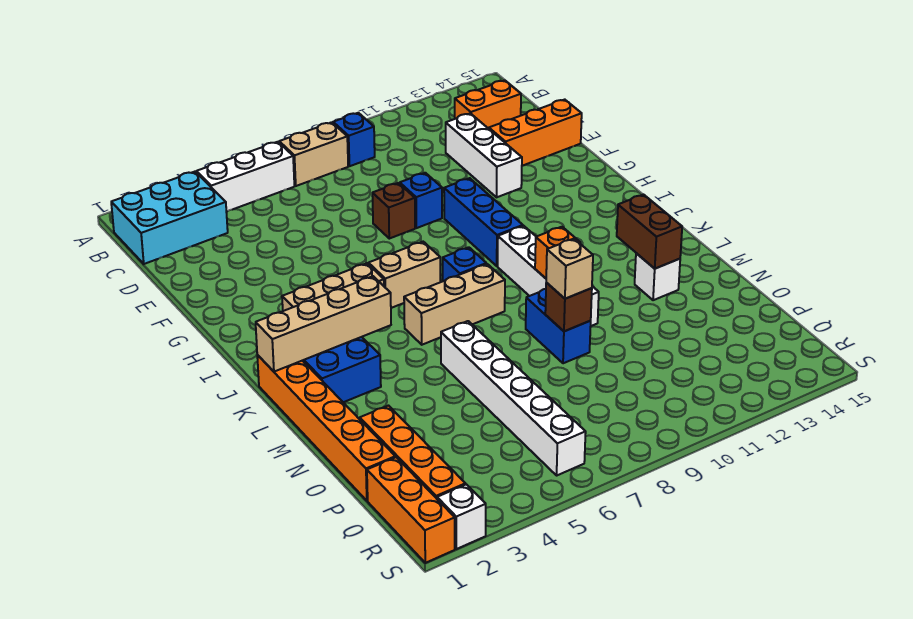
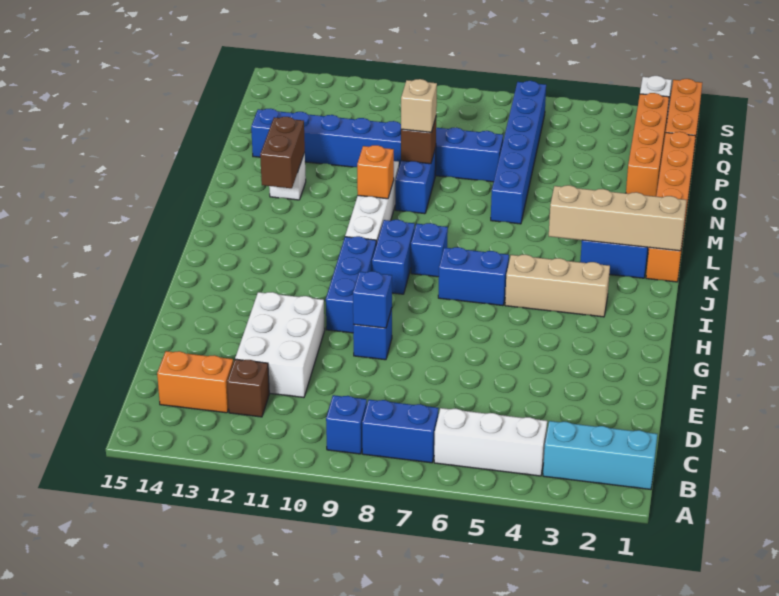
cyan brick B1:C3 level 1 -> cyan brick B1:B3 level 1
tan brick B7:B8 level 1 -> blue brick B7:B8 level 1
white brick D12:F12 level 1 -> white brick D11:F12 level 1
orange brick E13:E15 level 1 -> none
brown brick F8 level 1 -> brown brick C12 level 1
none -> blue brick F9 level 2
tan brick I6:I7 level 1 -> blue brick I6:I7 level 1
none -> blue brick I9:J9 level 1
tan brick K6:K8 level 1 -> none
white brick M6:R6 level 1 -> blue brick M6:R6 level 1
none -> blue brick O7:O14 level 1

